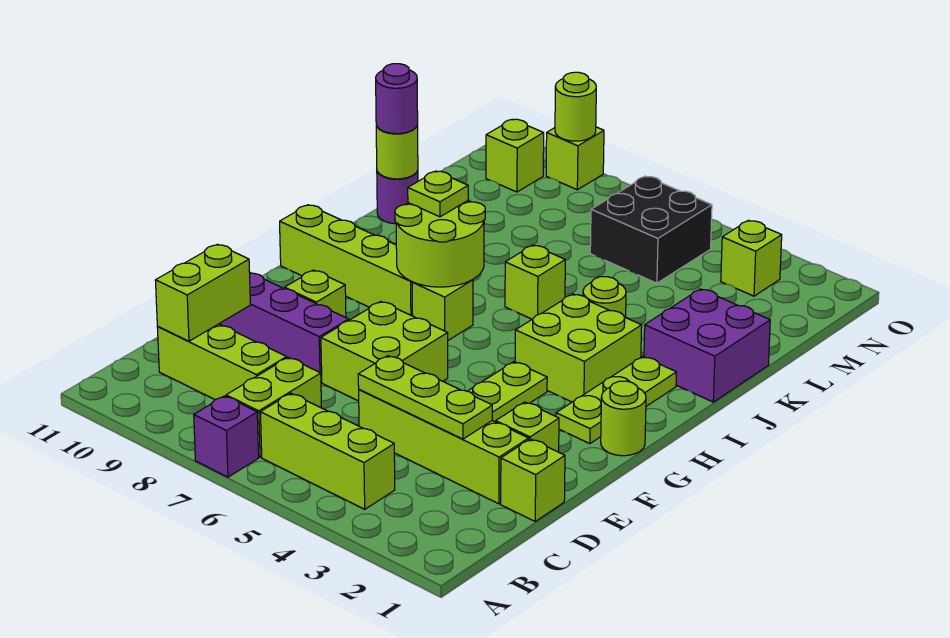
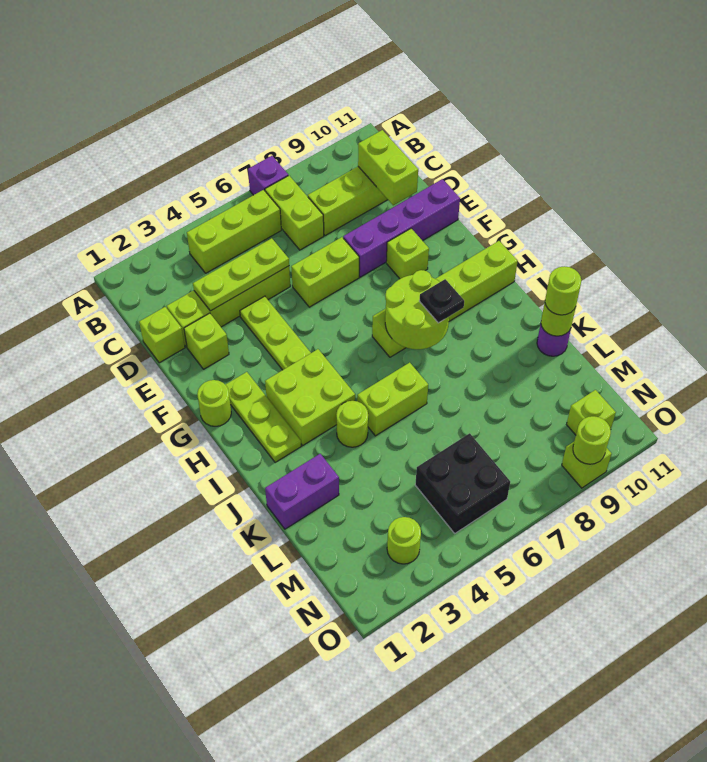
lime brick E6:F7 level 1 -> lime brick E6:E7 level 1
lime plate I8 level 3 -> black plate I8 level 3
purple brick J1:K2 level 1 -> purple brick K1:K2 level 1
lime brick J6 level 1 -> lime brick J5:J6 level 1
purple round brick K11 level 3 -> lime round brick K11 level 3
lime brick N3 level 1 -> lime round brick N3 level 1

